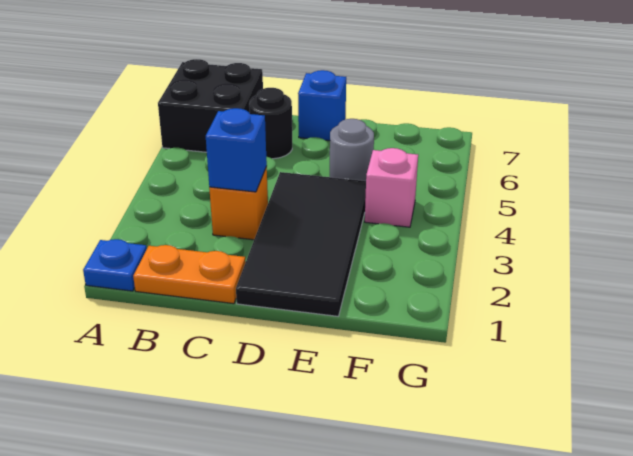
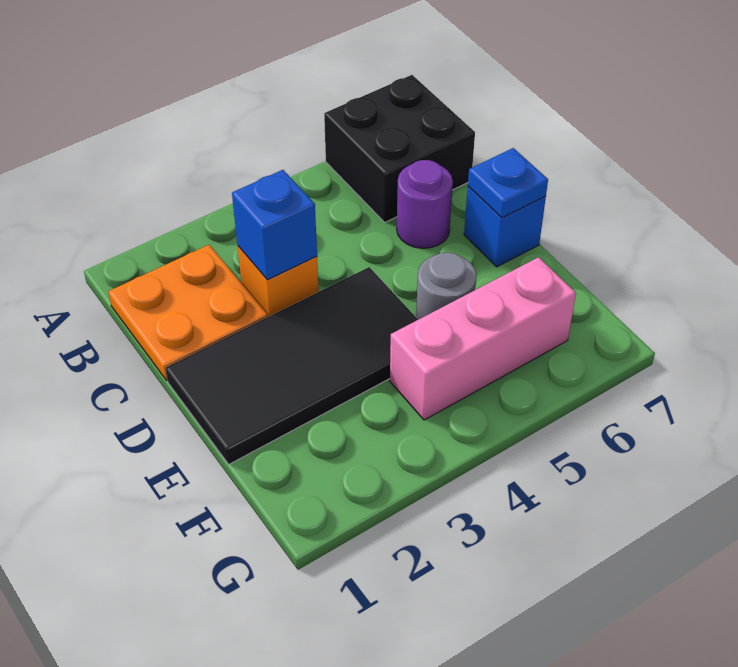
blue plate A1 level 1 -> blue plate D7 level 2
orange plate B1:C1 level 1 -> orange plate B1:C2 level 1
black round brick C6 level 1 -> purple round brick C6 level 1
pink brick F4 level 1 -> pink brick F4:F6 level 1

